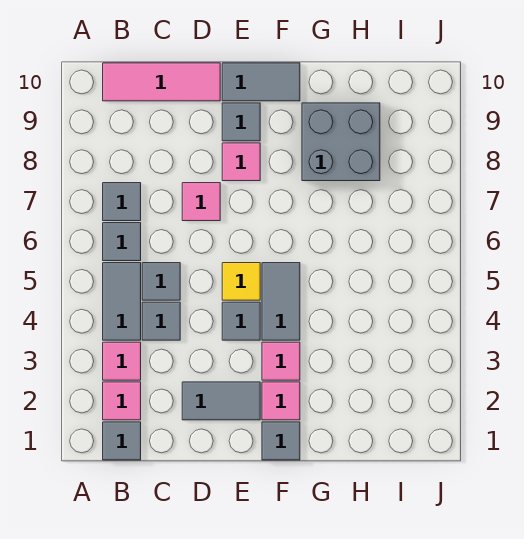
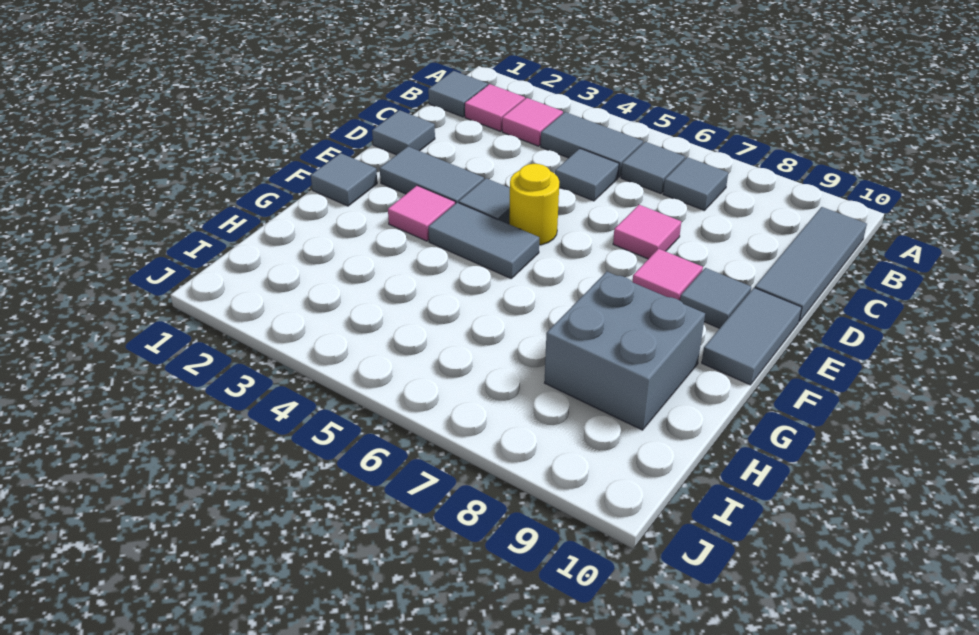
pink tile B10:D10 level 1 -> grey tile B10:D10 level 1
grey tile C4 level 1 -> grey tile D1 level 1
grey tile D2:E2 level 1 -> grey tile E2:E3 level 1
yellow tile E5 level 1 -> yellow round brick E5 level 1
pink tile F2 level 1 -> none

